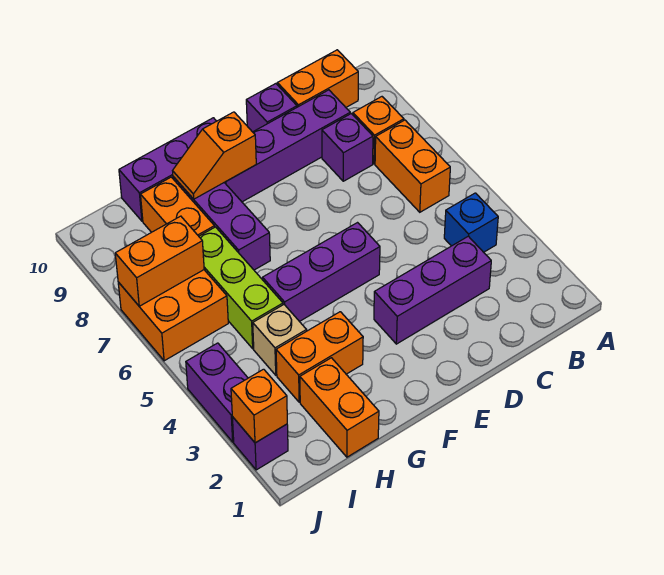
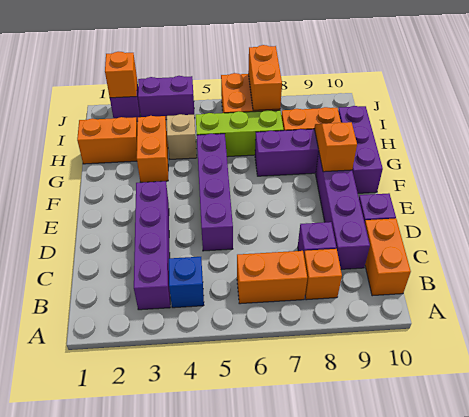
purple brick C3:E3 level 1 -> purple brick B3:E3 level 1
purple brick E5:G5 level 1 -> purple brick D5:G5 level 1

